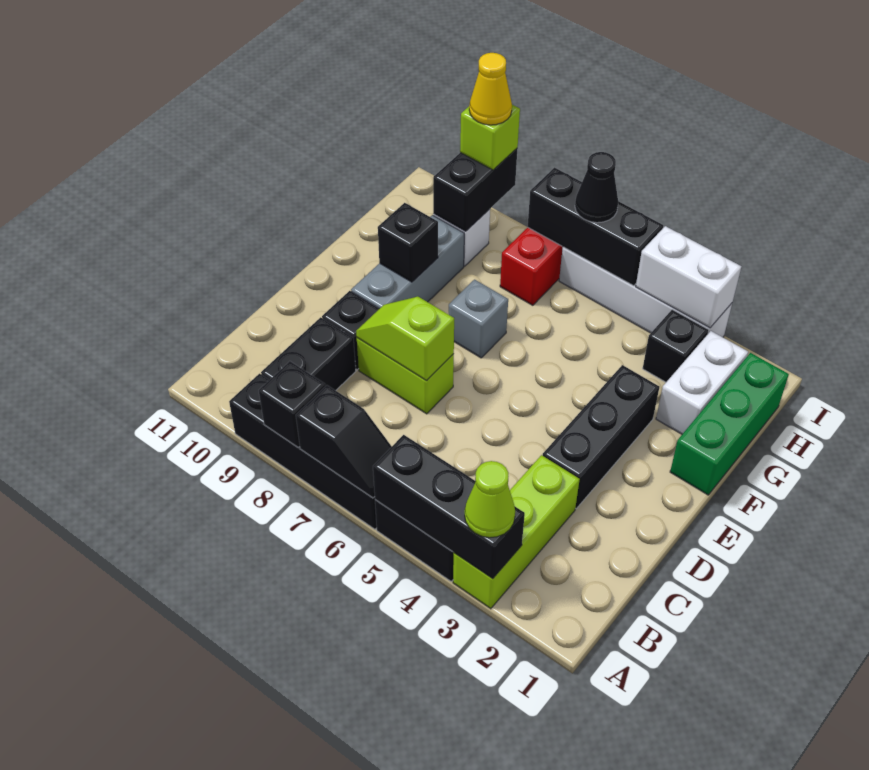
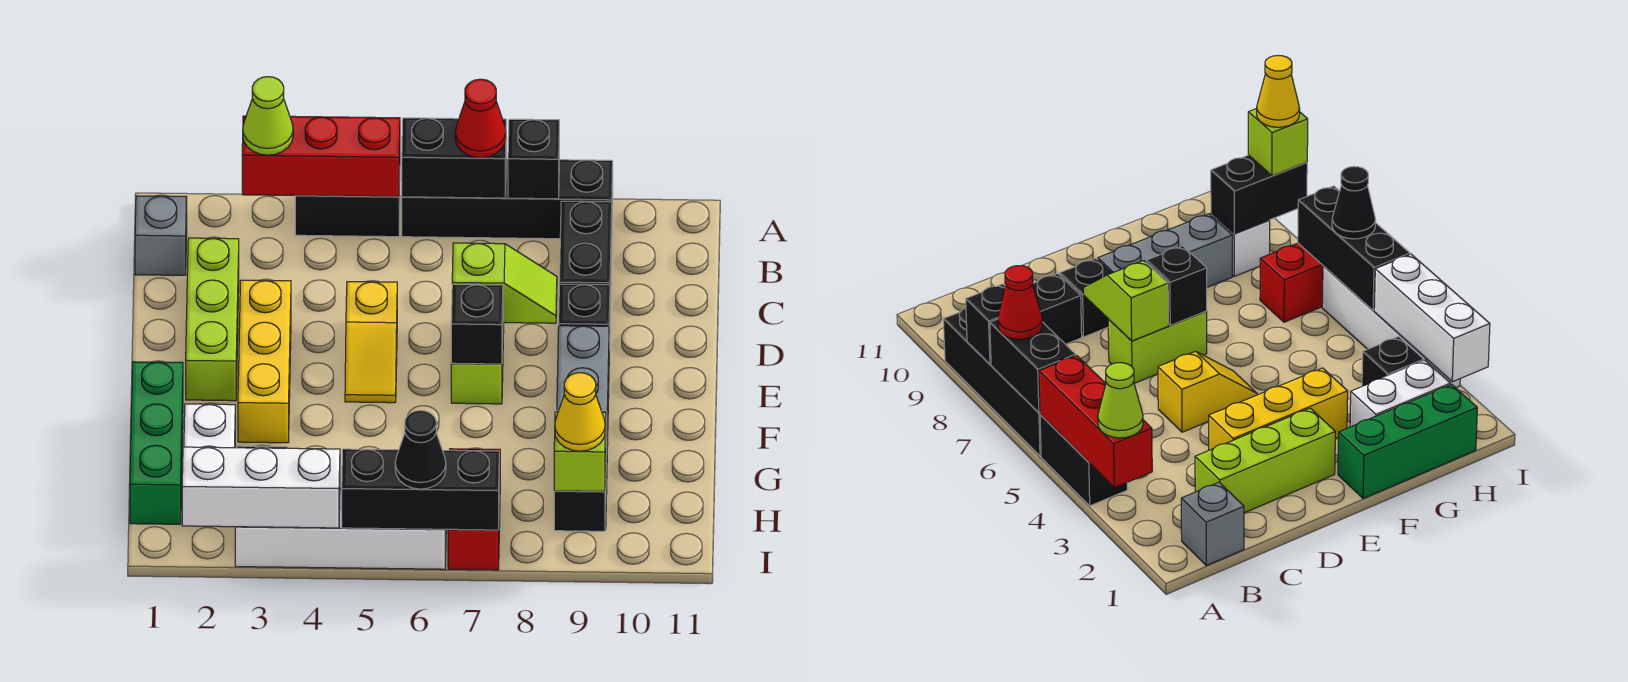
lime brick A3:C3 level 1 -> lime brick C2:E2 level 1
black brick A3:A5 level 2 -> red brick A3:A5 level 2
black slope A6:A7 level 2 top 7 -> black brick A6:A7 level 2
none -> red cone A7 level 3
black brick D3:F3 level 1 -> yellow brick D3:F3 level 1
none -> yellow slope D5:E5 level 1 top D
lime brick D7:D8 level 1 -> lime brick D7:E7 level 1
grey brick F7 level 1 -> grey brick B1 level 1
black brick F9 level 2 -> black brick E7 level 2
white brick I3:I4 level 2 -> white brick I2:I4 level 2

